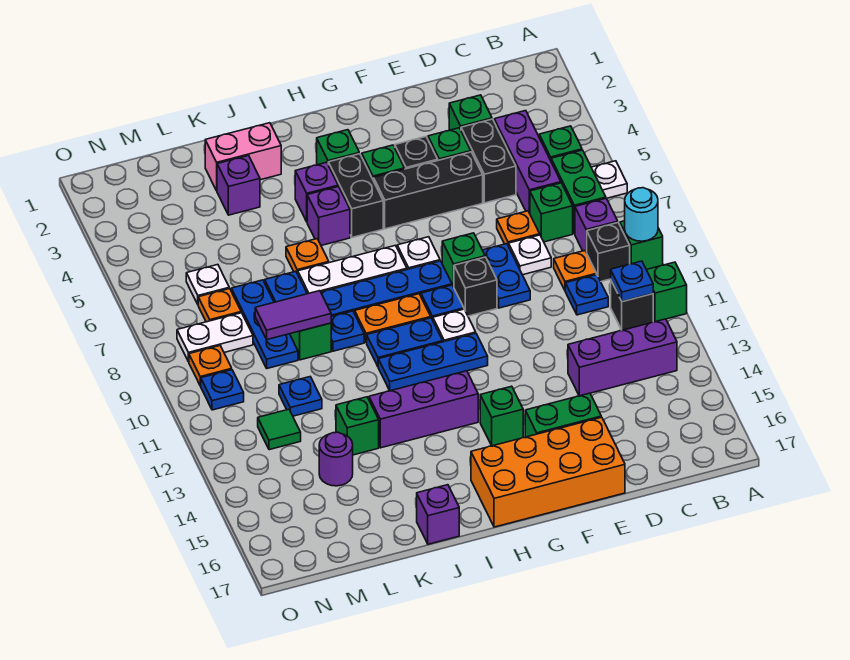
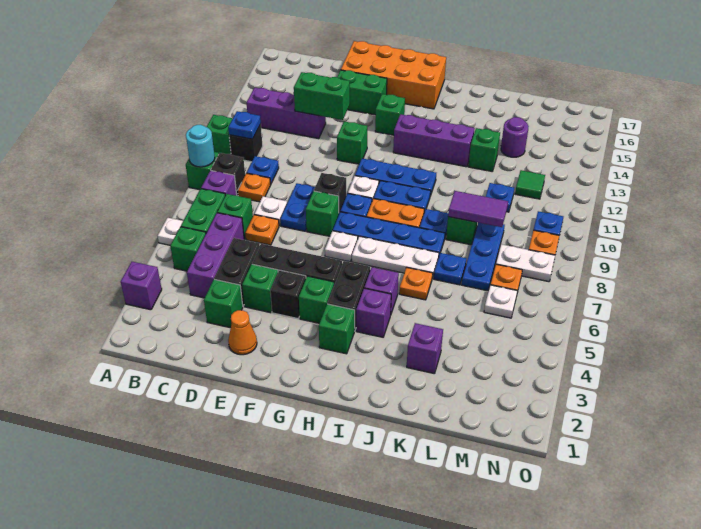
none -> green brick D13:E13 level 2
none -> orange cone E2 level 1
none -> green brick F12 level 1
pink brick J2:K2 level 1 -> none
purple brick J17 level 1 -> purple brick A3 level 1

